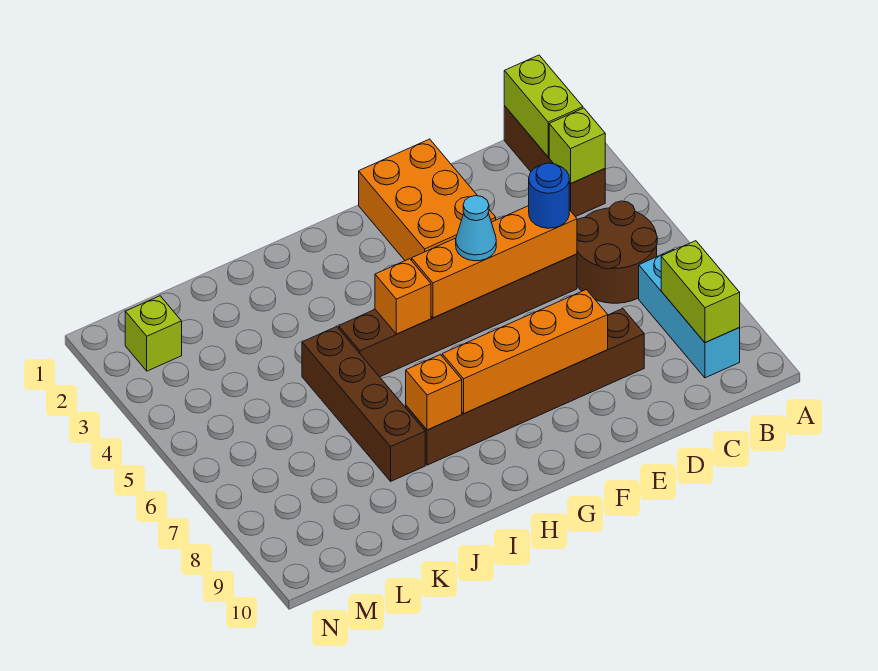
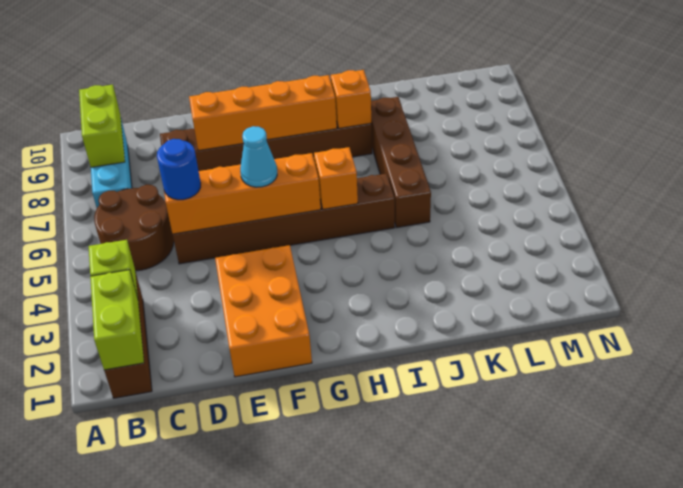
lime brick M2 level 1 -> none

